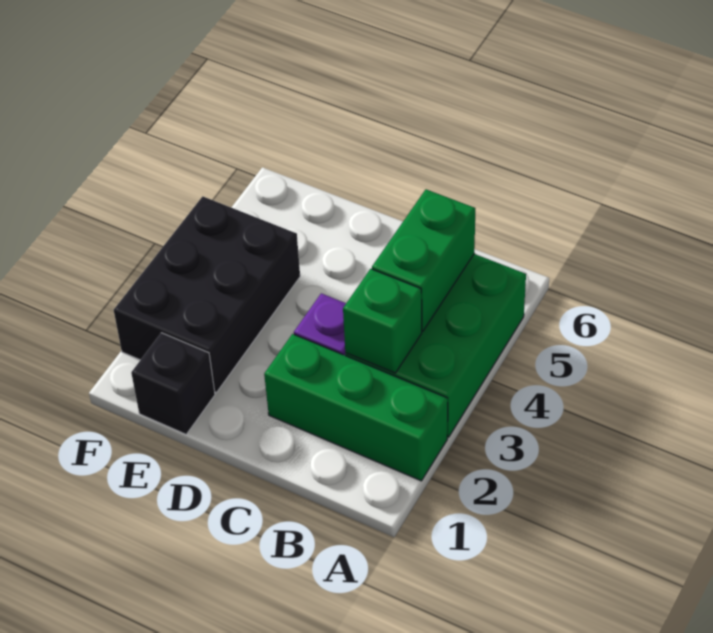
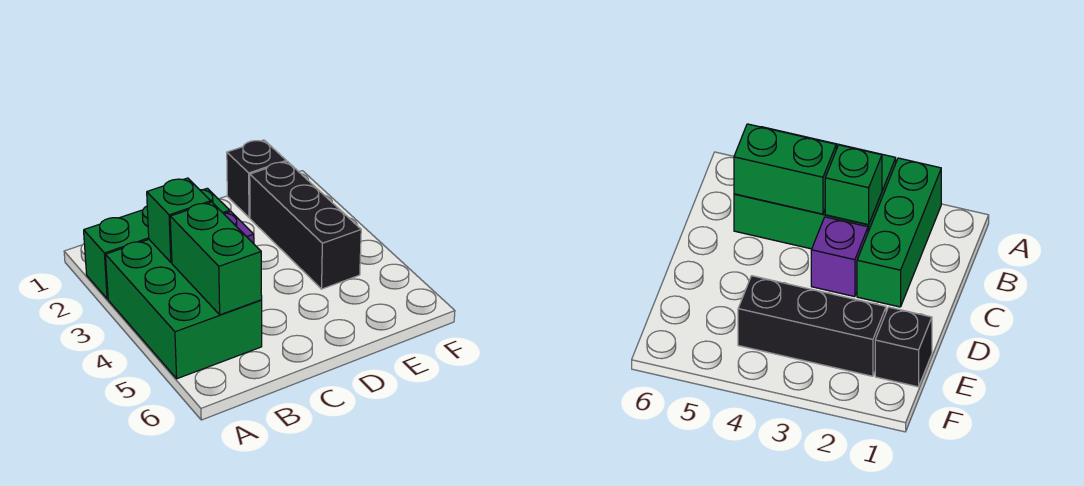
black brick E2:F4 level 1 -> black brick E2:E4 level 1

